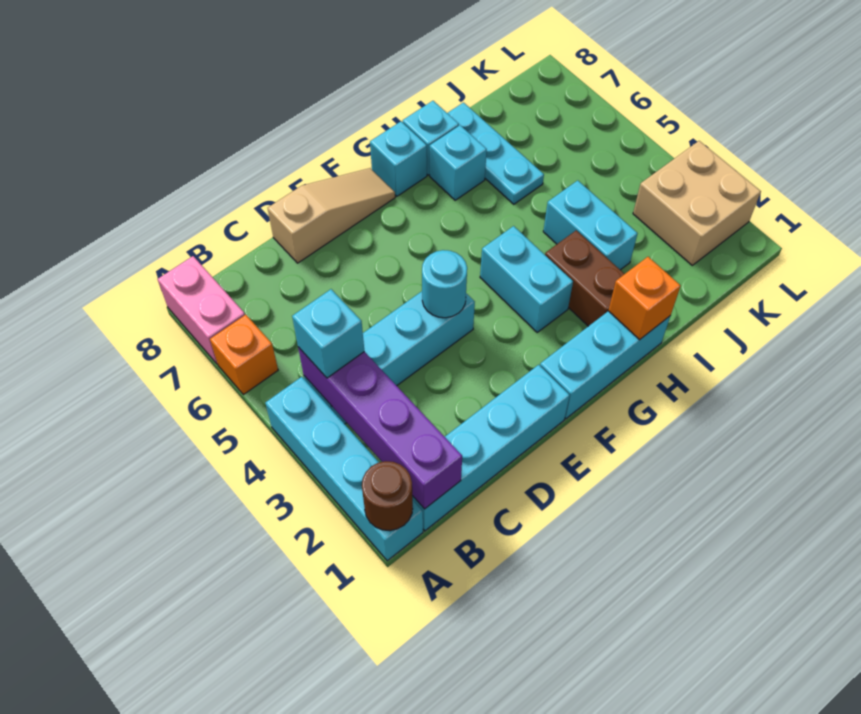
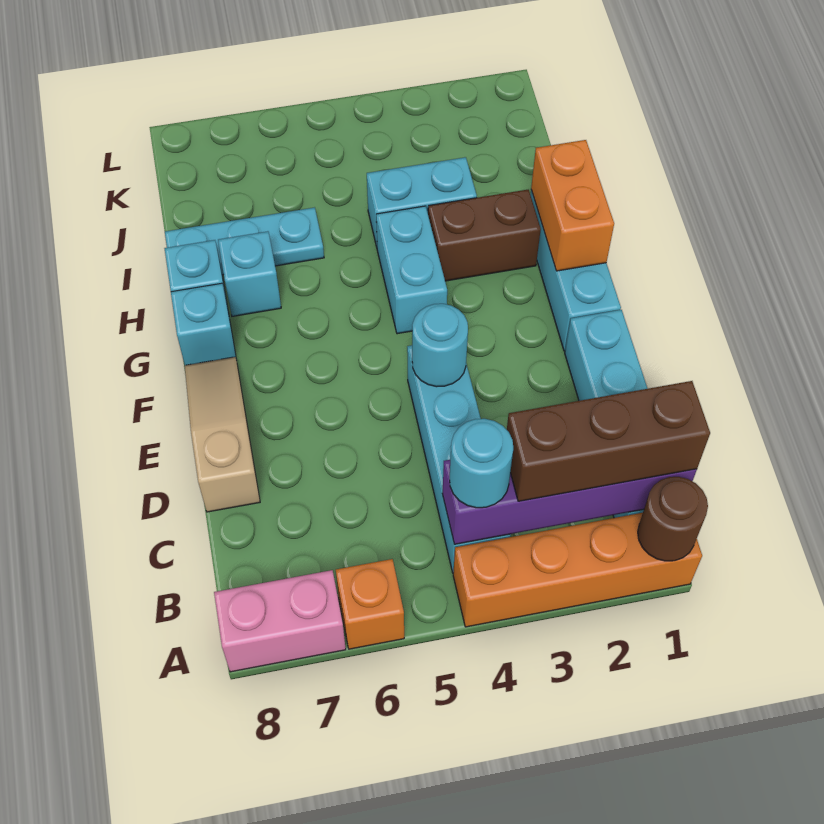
cyan brick A1:A4 level 1 -> orange brick A1:A4 level 1
none -> brown brick B1:B3 level 3
cyan brick B4 level 3 -> cyan round brick B4 level 3
cyan brick G3:G4 level 1 -> cyan brick G4:H4 level 1
orange brick H1 level 2 -> orange brick G1:H1 level 2
tan brick K2:L3 level 1 -> none

